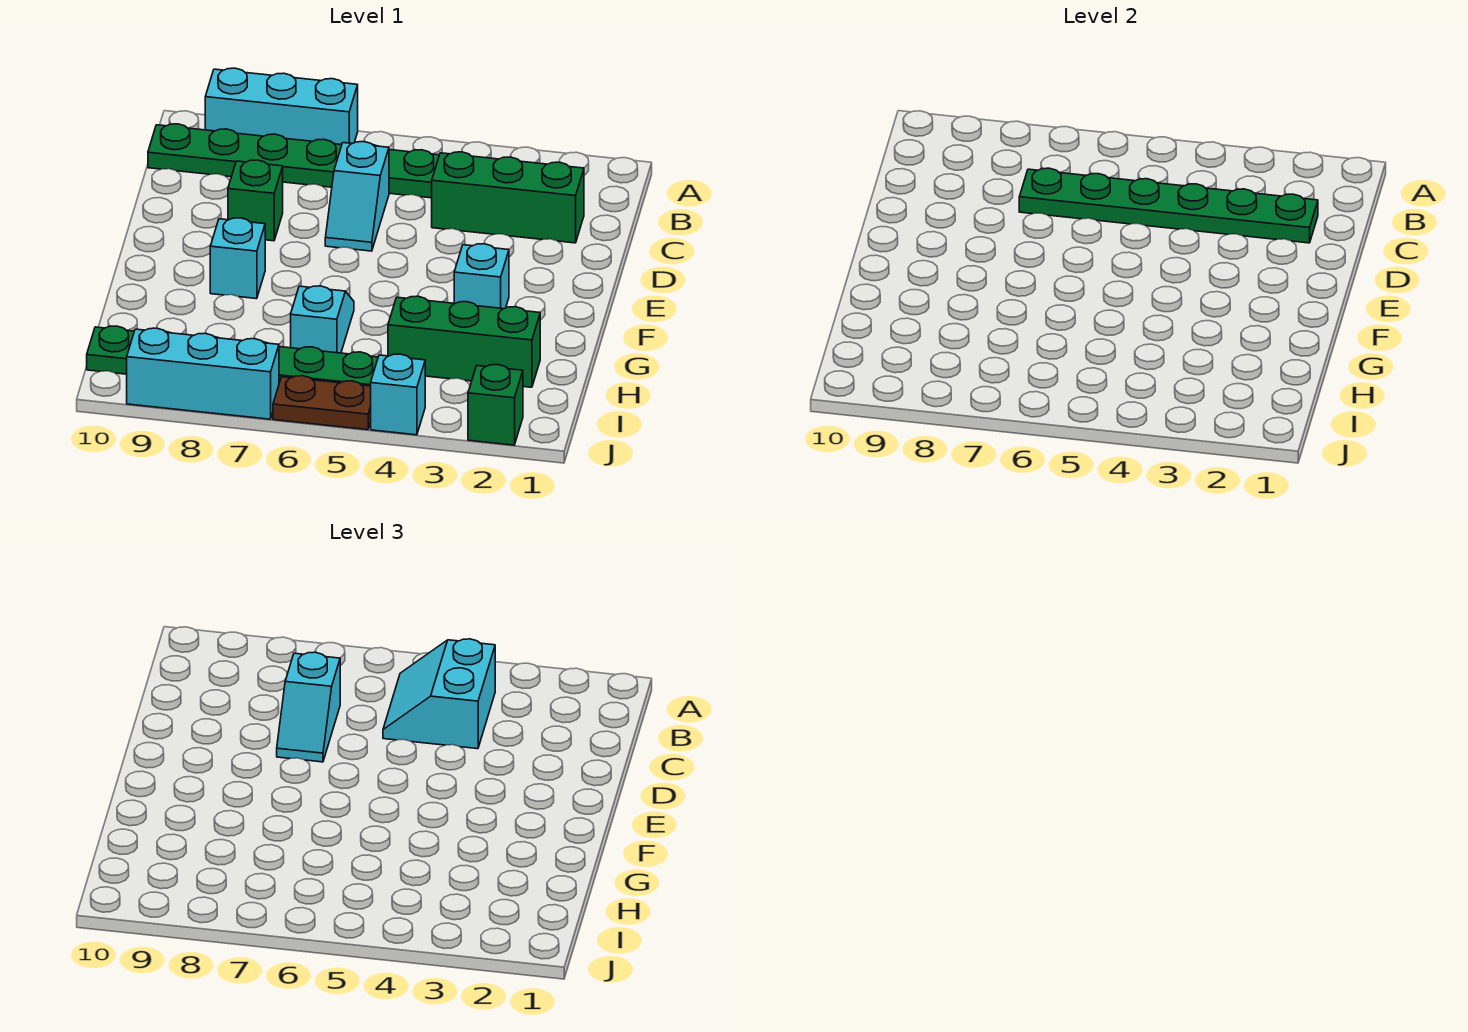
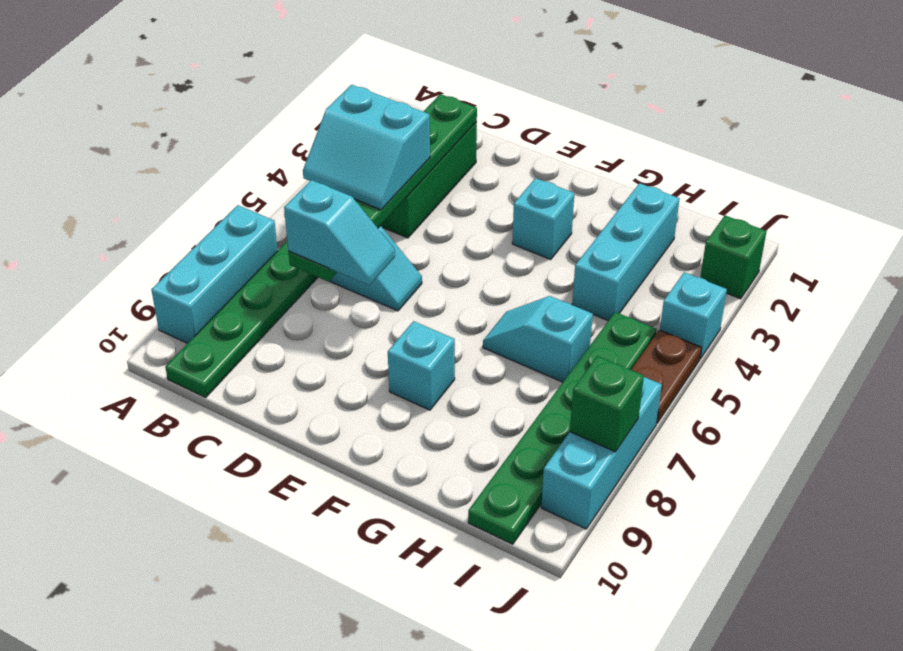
green brick D8 level 1 -> green brick J8 level 2
green brick H2:H4 level 1 -> cyan brick H2:H4 level 1

